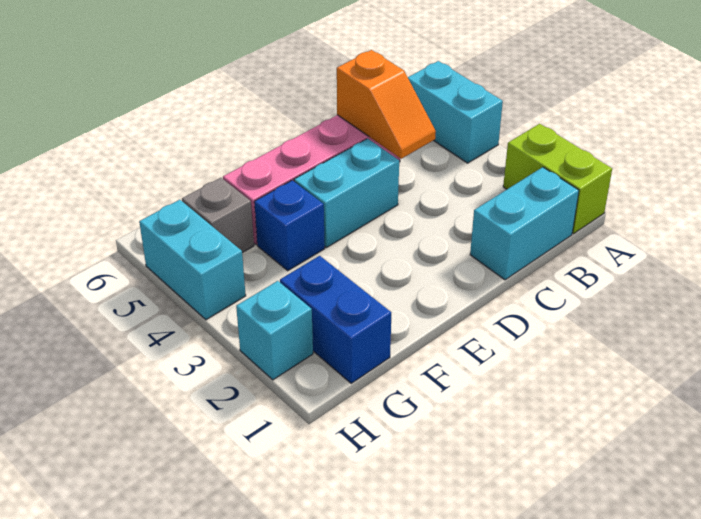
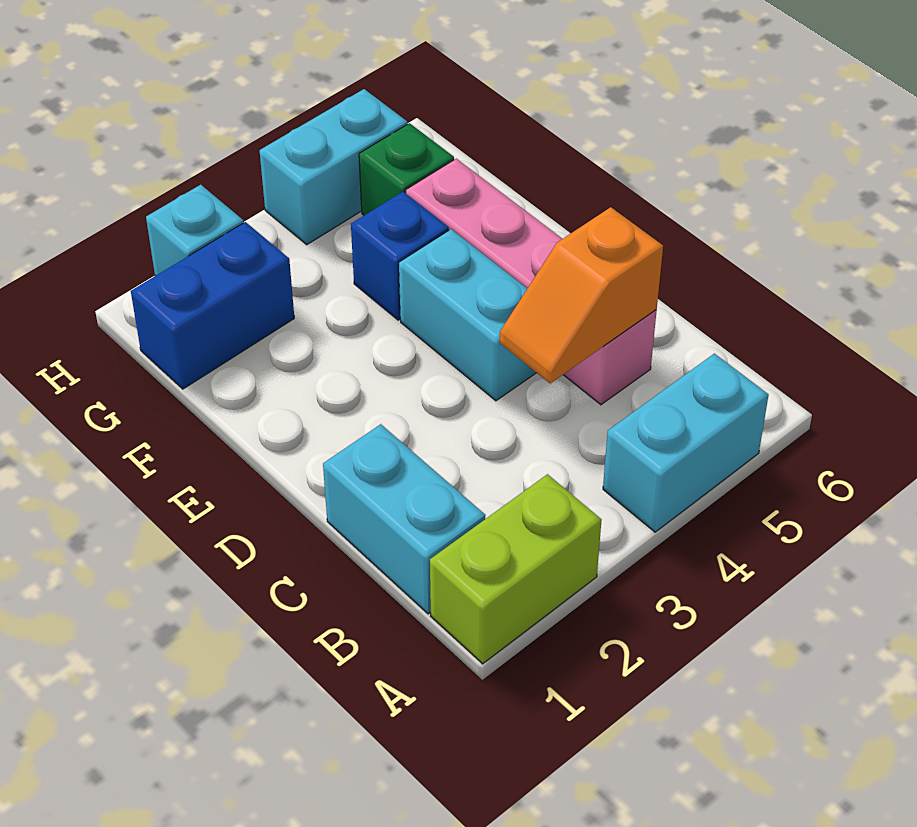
grey brick G5 level 1 -> green brick G5 level 1

